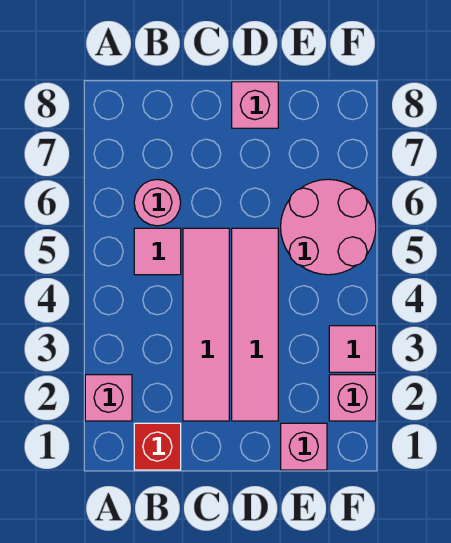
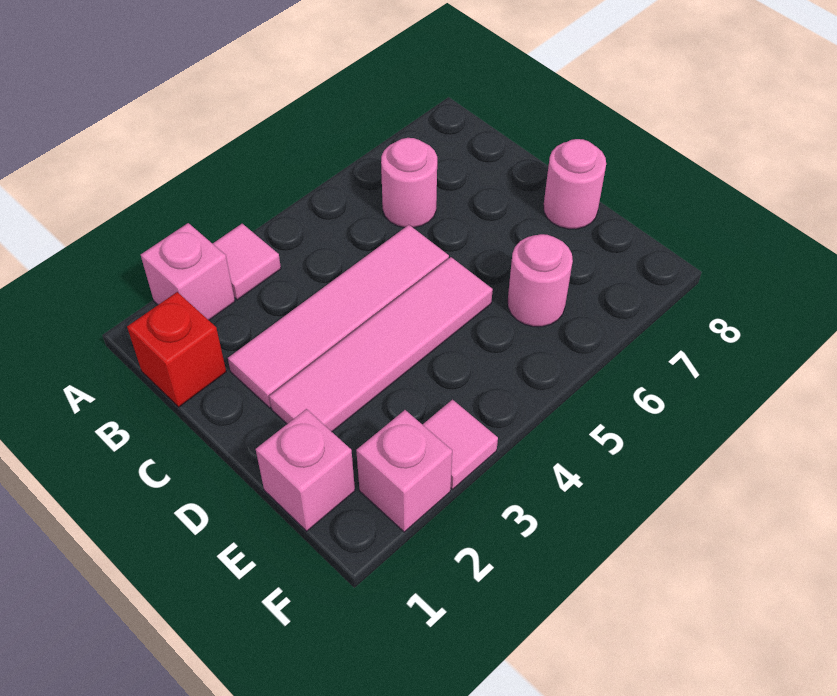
pink tile B5 level 1 -> pink tile A3 level 1
pink brick D8 level 1 -> pink round brick D8 level 1
pink round brick E5:F6 level 1 -> pink round brick E6 level 1

